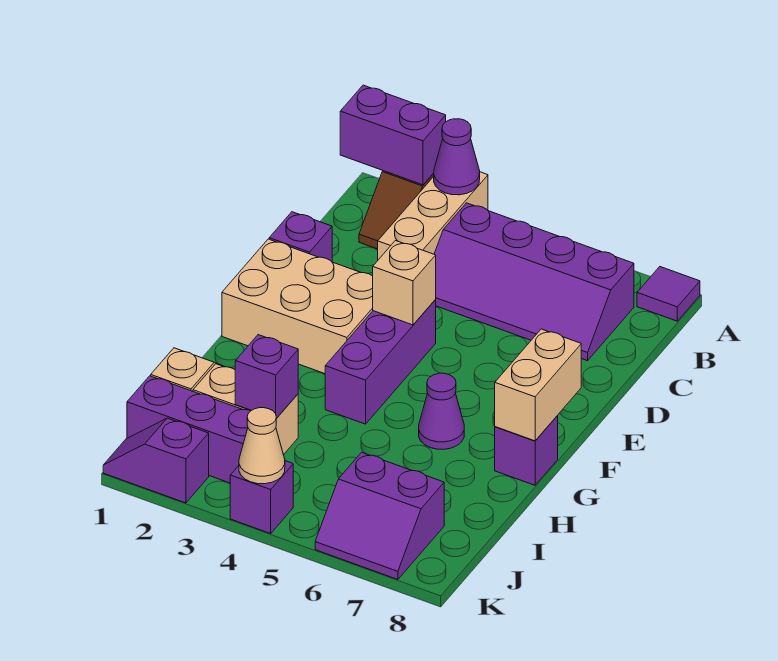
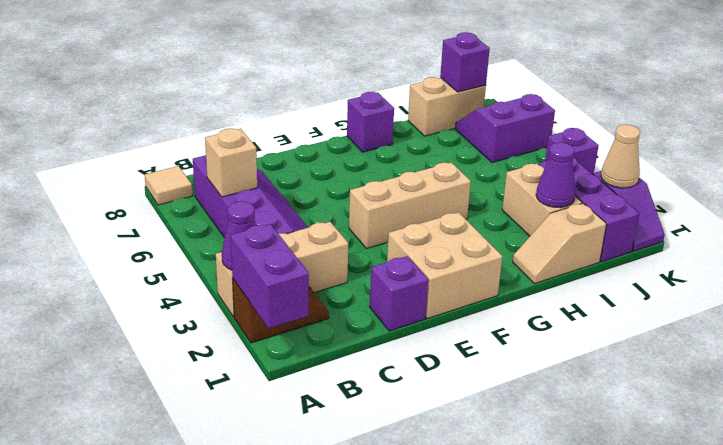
purple tile A8 level 1 -> tan tile A8 level 1
tan brick E1:F3 level 1 -> tan brick E1:F2 level 1
purple brick E4:G4 level 1 -> tan brick E4:G4 level 1
tan brick E4 level 2 -> tan brick B6 level 2
tan brick F8:G8 level 2 -> tan brick I8:J8 level 1
purple cone G6 level 1 -> purple cone I2 level 2
purple brick I3 level 2 -> purple brick J8 level 2
purple slope J6:K7 level 1 top J -> purple slope J6:K7 level 1 top 6
tan cone K4 level 2 -> tan cone K2 level 2

